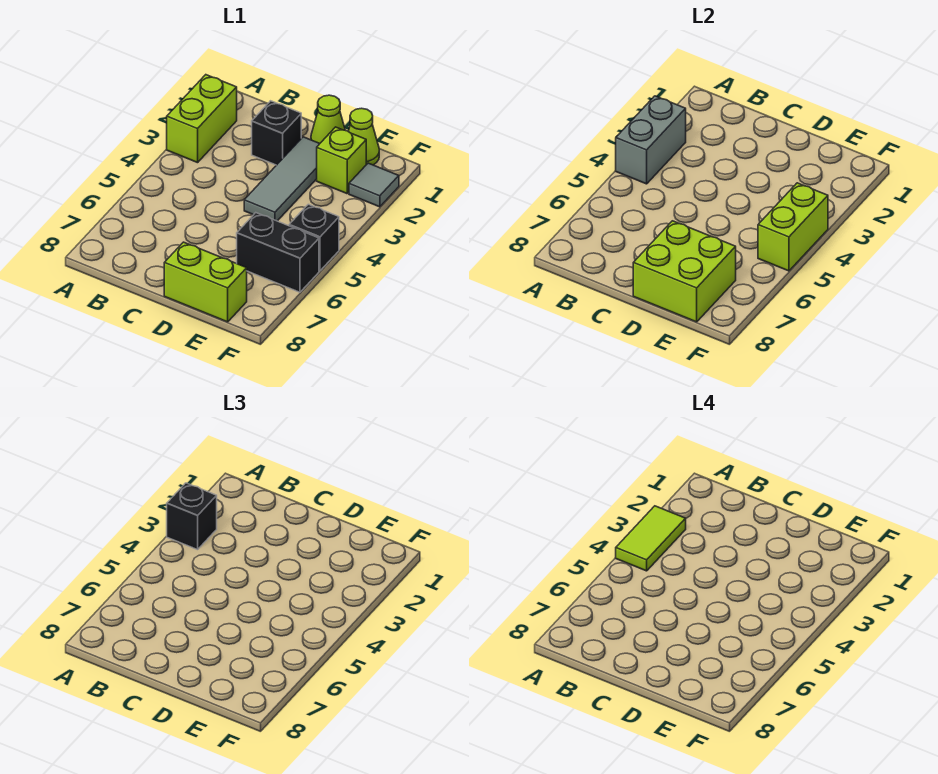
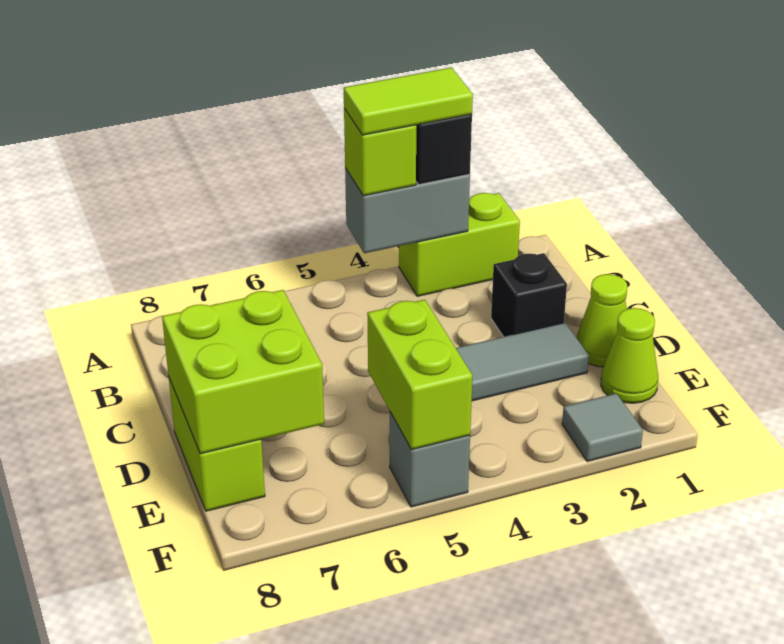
lime brick E2 level 1 -> lime brick A4 level 3
black brick E6:F6 level 1 -> none
lime brick F4:F5 level 2 -> lime brick E5:F5 level 2
black brick F5 level 1 -> grey brick F5 level 1

